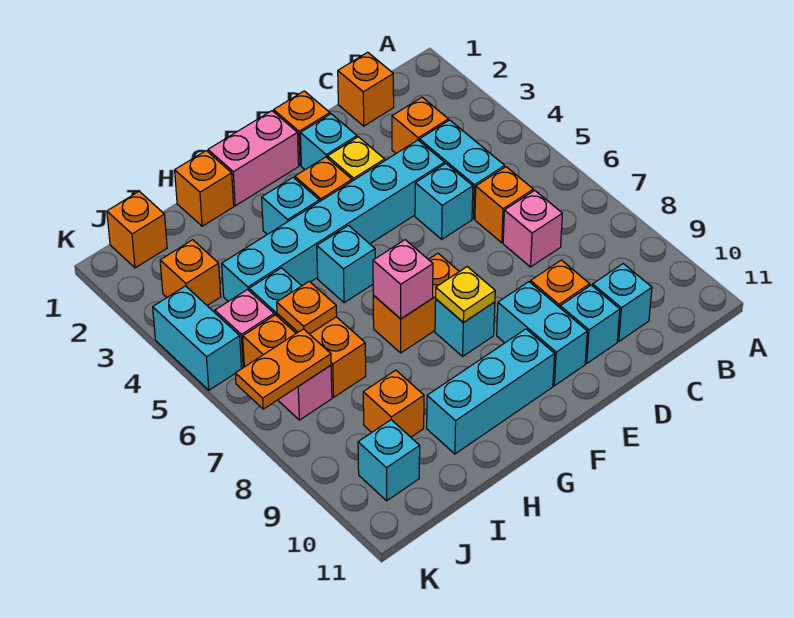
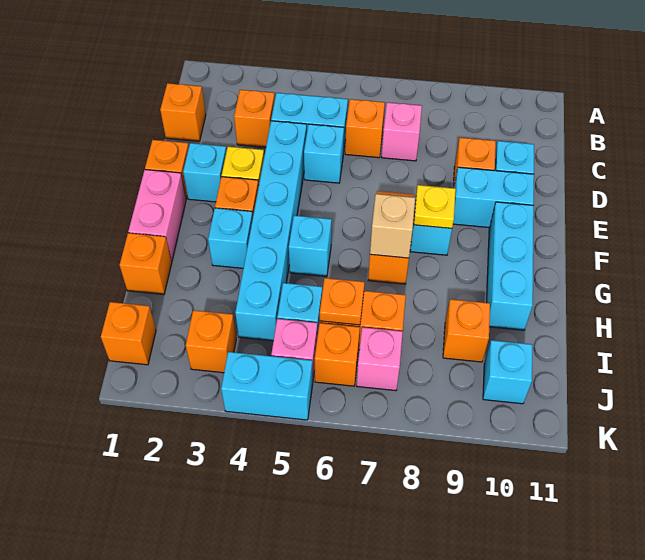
cyan brick C10 level 1 -> none
pink brick G7 level 2 -> tan brick G7 level 2
orange plate J7:K7 level 2 -> none

